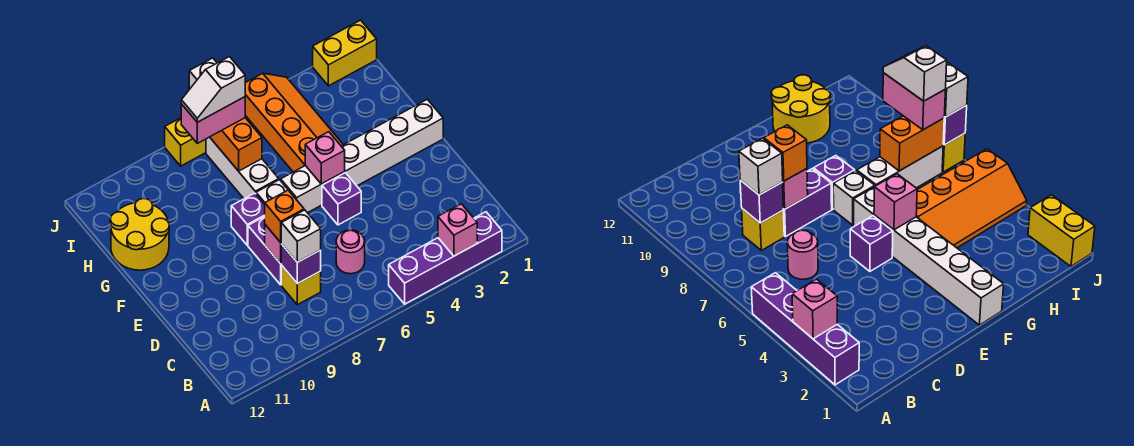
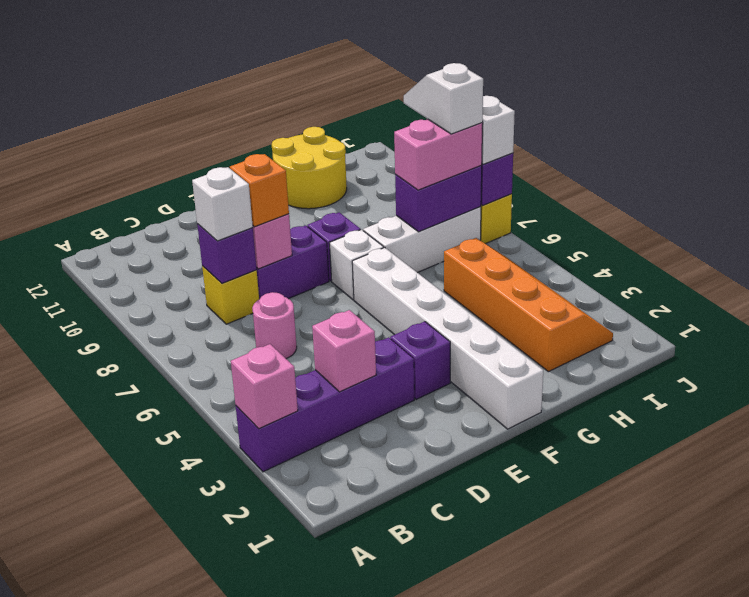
purple brick A2:A5 level 1 -> purple brick A3:D3 level 1
purple brick E5 level 1 -> purple brick E3 level 1
pink brick F5 level 2 -> pink brick C3 level 2
orange slope G4:J5 level 1 top 5 -> orange slope H2:I5 level 1 top H
orange brick H7:I7 level 2 -> purple brick H7:I7 level 2
pink brick I7:I8 level 3 -> pink brick H7:I7 level 3
yellow brick J1:J2 level 1 -> none

